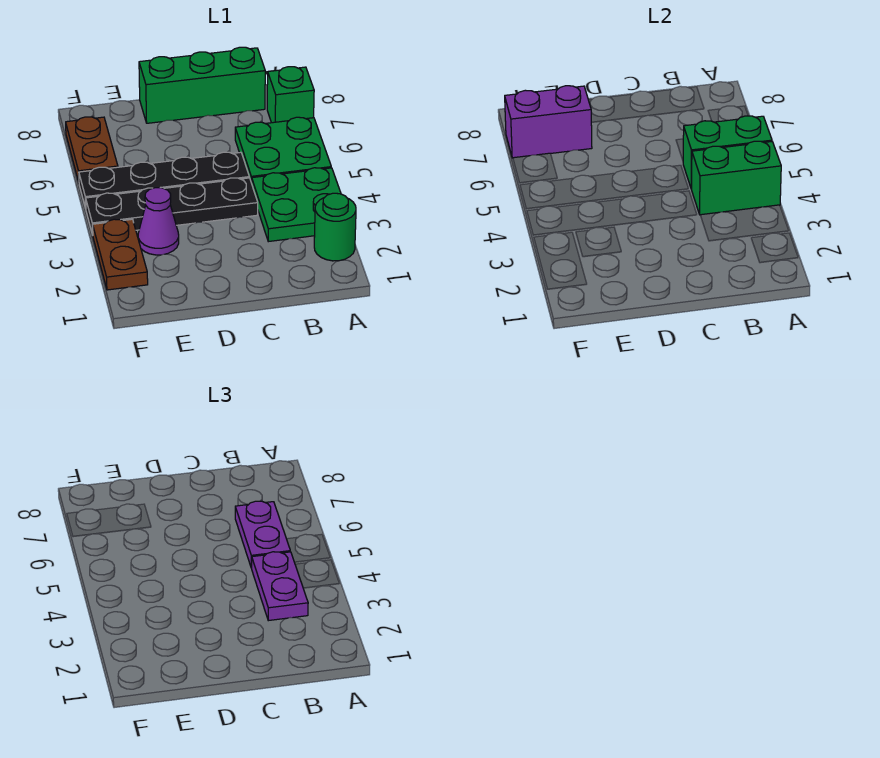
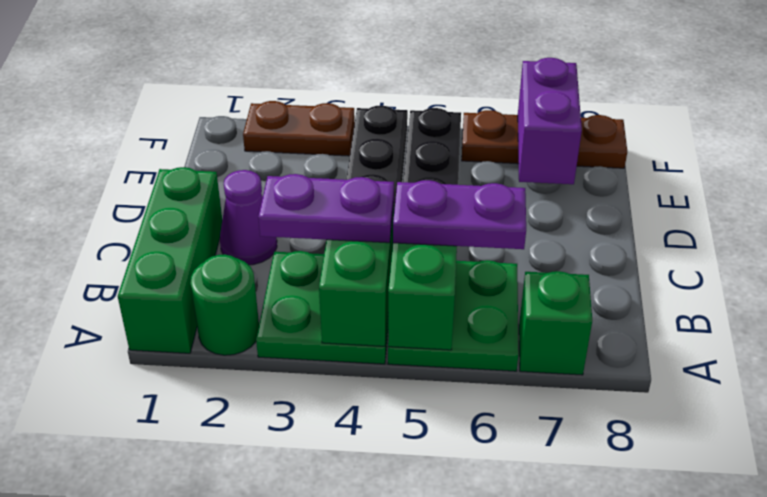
green brick B8:D8 level 1 -> green brick A1:C1 level 1
purple cone E3 level 1 -> purple cone C2 level 1
brown plate F6:F7 level 1 -> brown plate F6:F8 level 1

